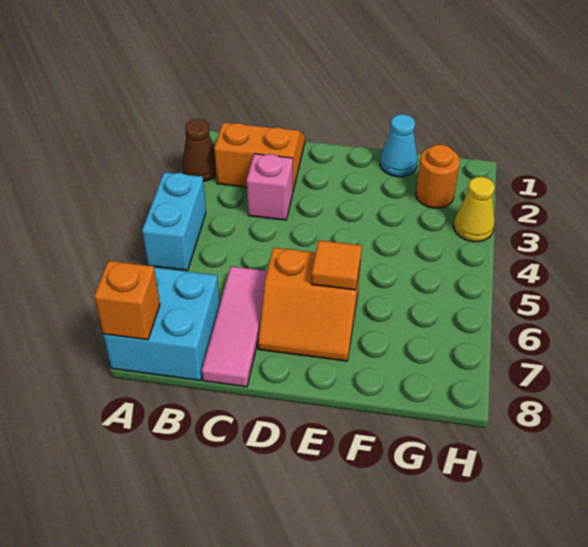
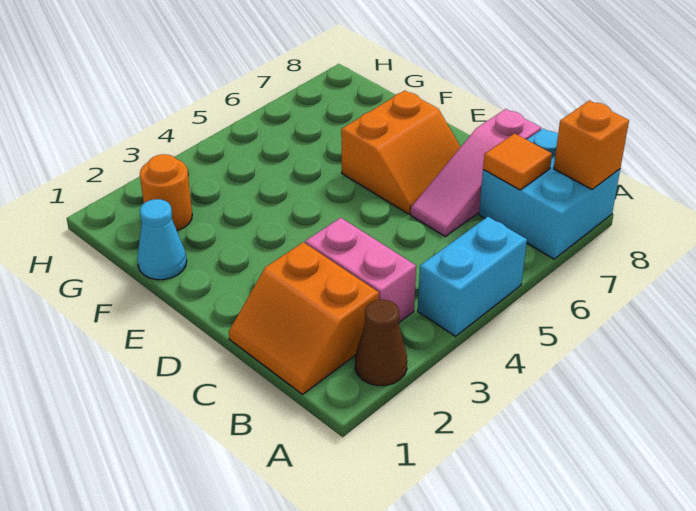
pink brick C3 level 1 -> pink brick B3:C3 level 1
pink tile C6:C8 level 1 -> pink slope C6:C8 level 1 top 8
orange slope D6:E7 level 1 top 6 -> orange slope D6:E7 level 1 top E
orange tile E6 level 2 -> orange tile B7 level 2
yellow cone H3 level 1 -> none

